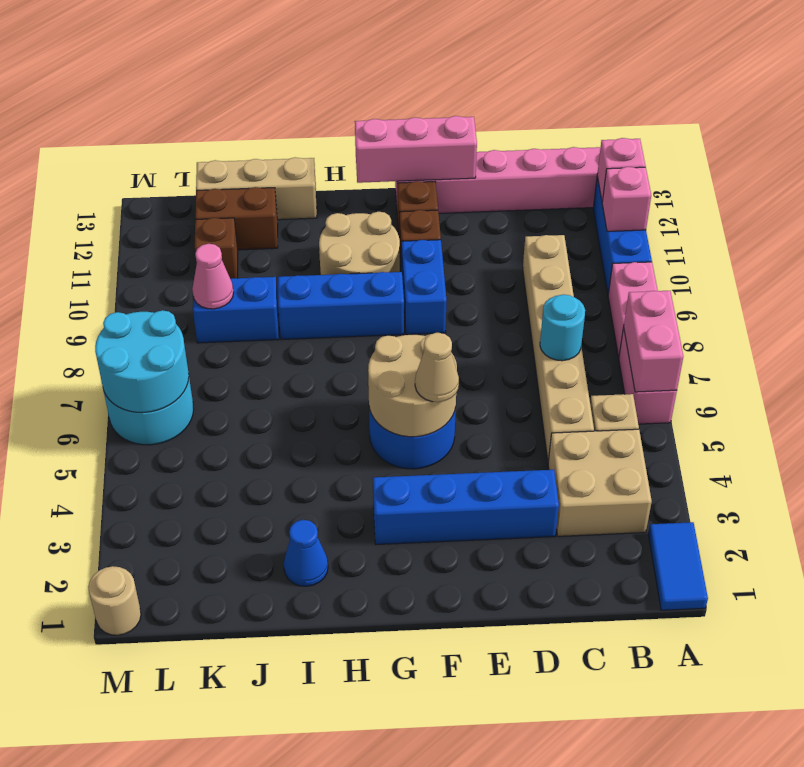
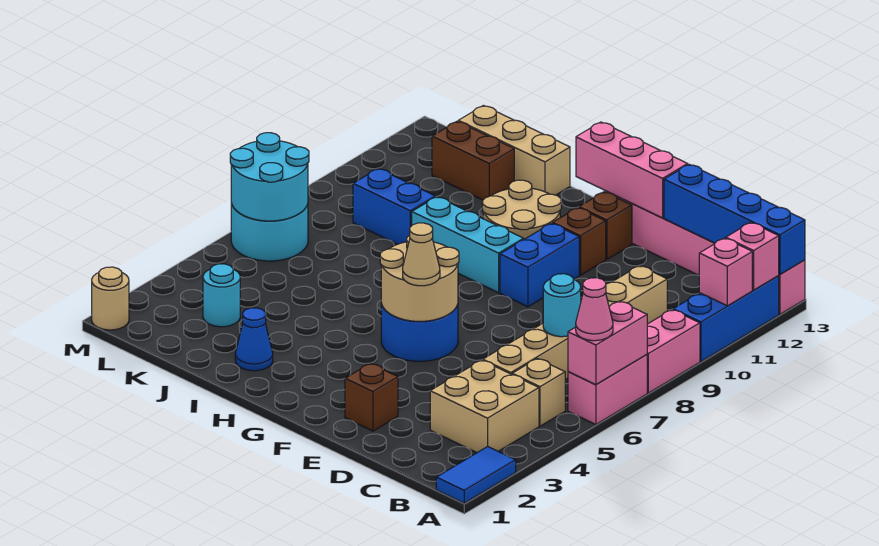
blue brick D3:G3 level 1 -> blue brick A13:D13 level 2
blue brick G9:I9 level 1 -> cyan brick G9:I9 level 1
none -> cyan round brick K3 level 1
pink cone K9 level 2 -> pink cone A6 level 3
brown brick K11 level 1 -> brown brick E2 level 1

